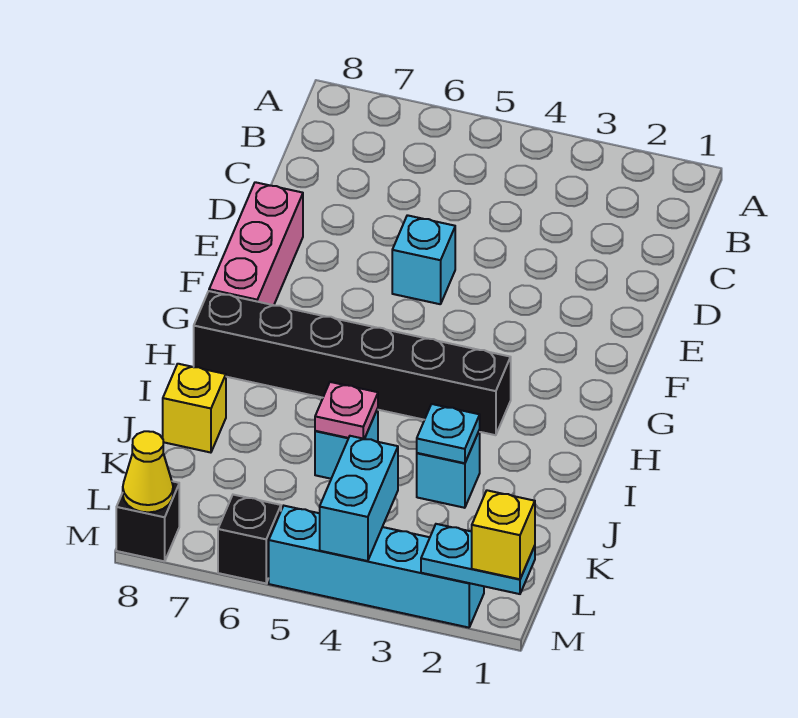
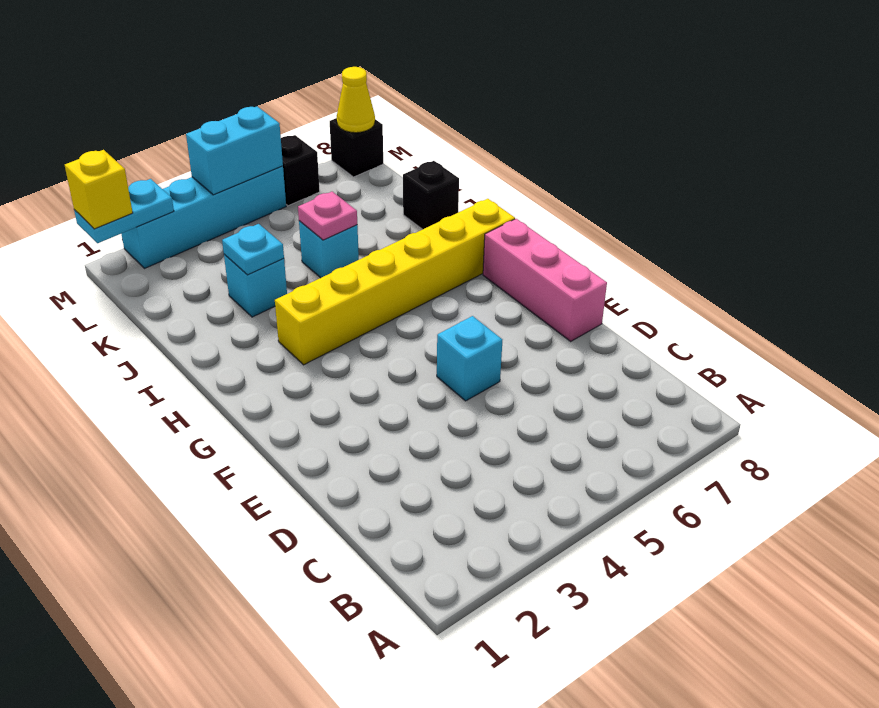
black brick H3:H8 level 1 -> yellow brick H3:H8 level 1
yellow brick J8 level 1 -> black brick J8 level 1
cyan brick L4:M4 level 2 -> cyan brick M4:M5 level 2

